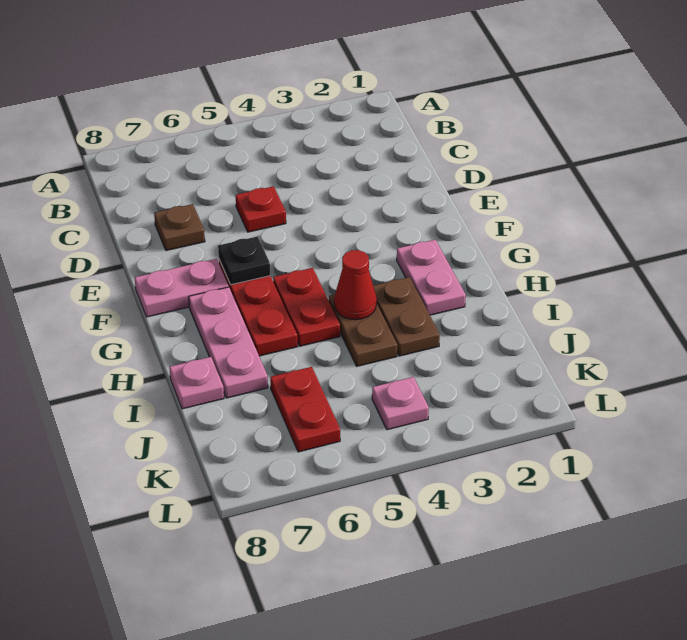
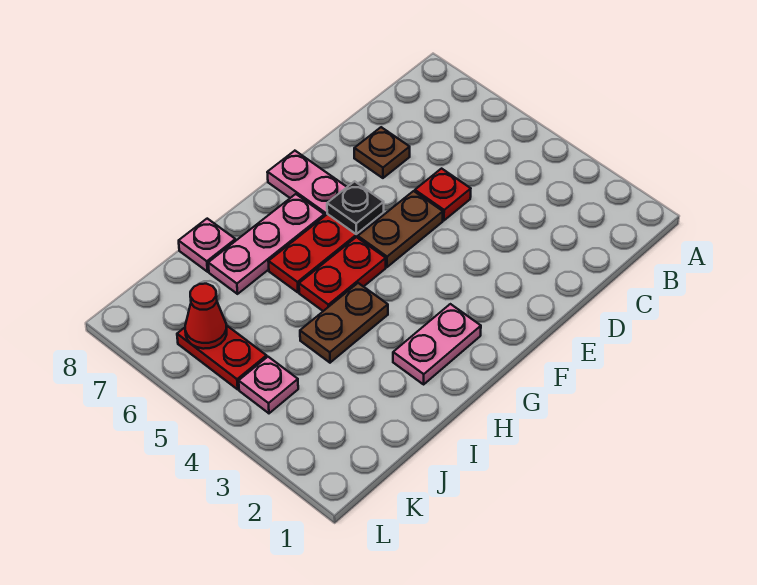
brown plate H3:I3 level 1 -> brown plate E5:F5 level 1
red cone H4 level 2 -> red cone K6 level 2
red plate J6:K6 level 1 -> red plate K5:K6 level 1

